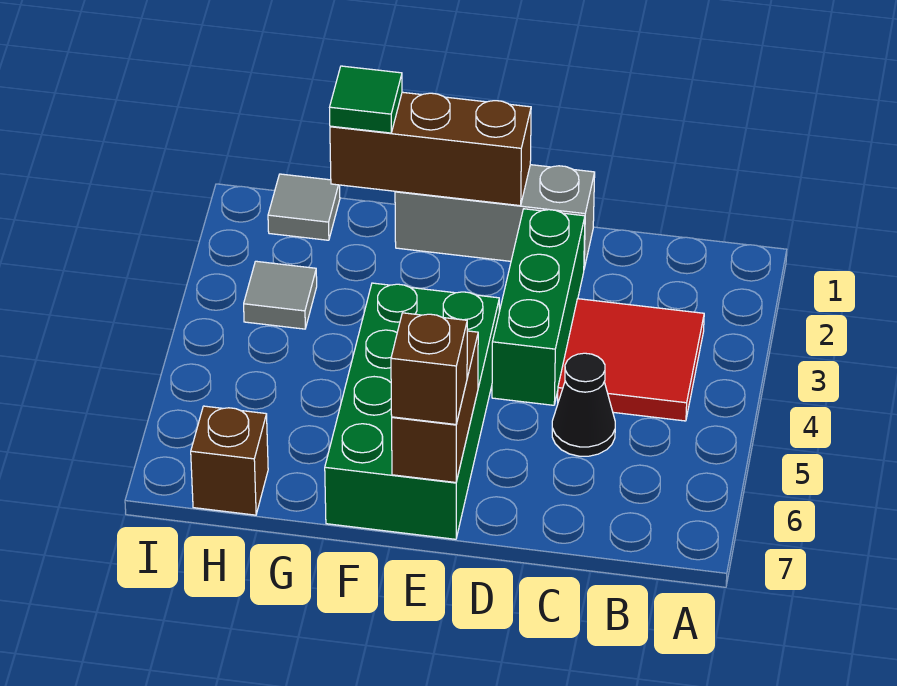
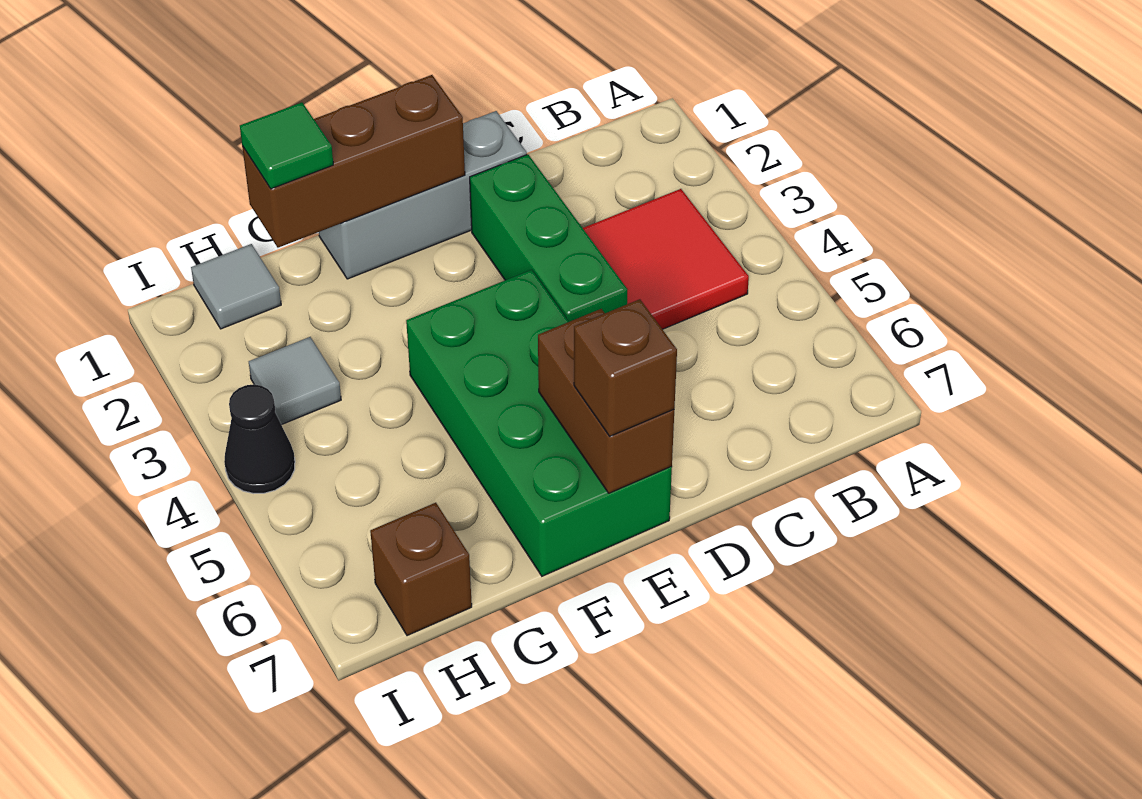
black cone C5 level 1 -> black cone I4 level 1

